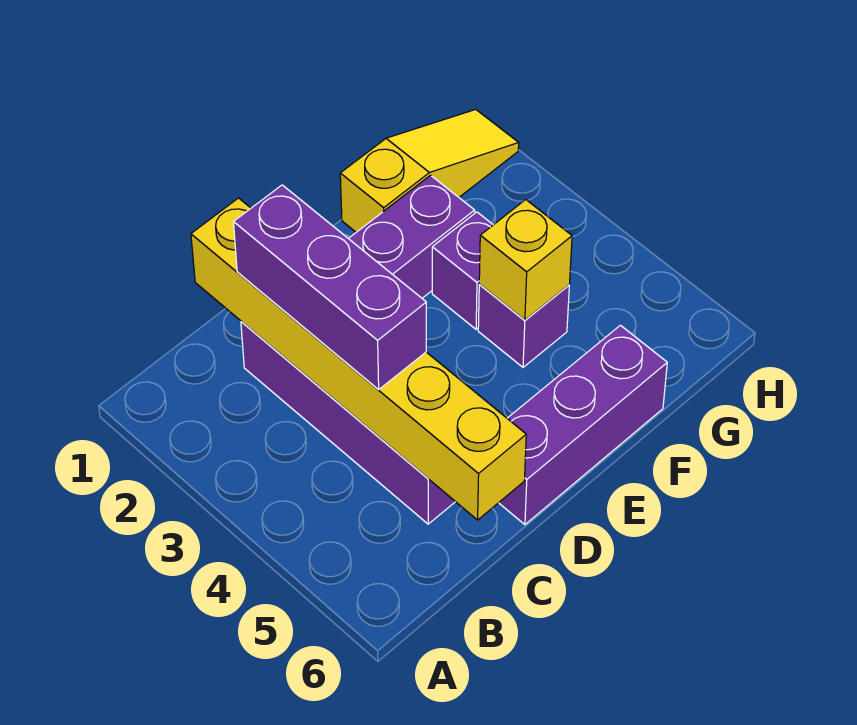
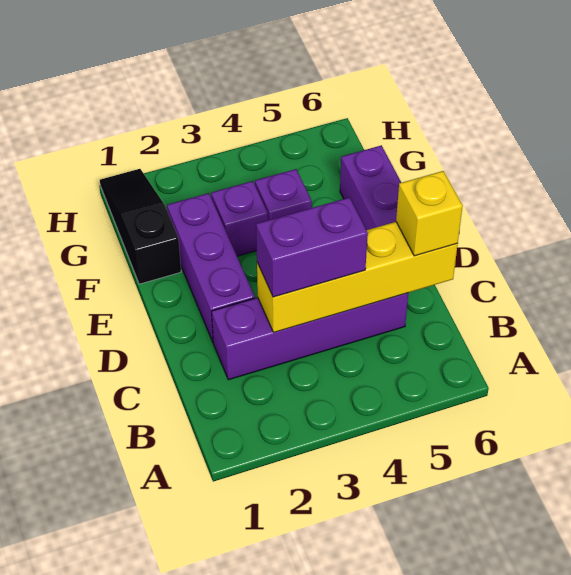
yellow brick C1:C6 level 2 -> yellow brick C3:C6 level 2
purple brick C2:C4 level 3 -> purple brick C3:C4 level 3
yellow slope F1:H1 level 1 top F -> black slope F1:H1 level 1 top F
yellow brick F4 level 2 -> yellow brick C6 level 3

